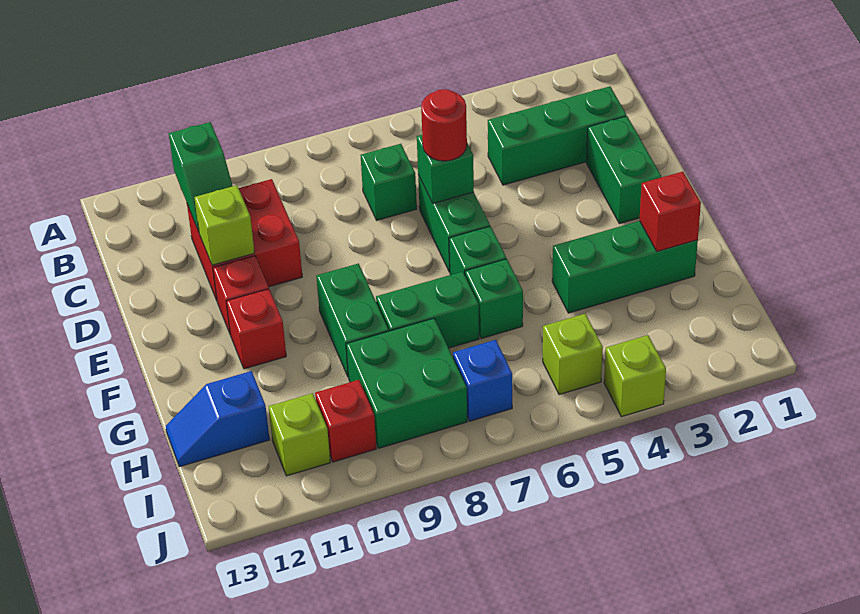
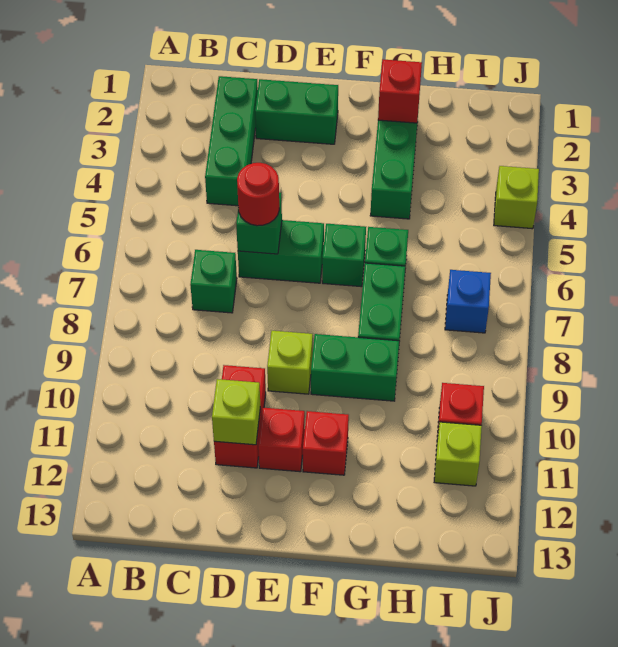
green slope B11:C11 level 2 top B -> none
red brick C10:D11 level 1 -> red brick D10:D11 level 1
green brick H8:I9 level 1 -> none
blue slope H12:H13 level 1 top 12 -> none
lime brick I5 level 1 -> lime brick E9 level 1

